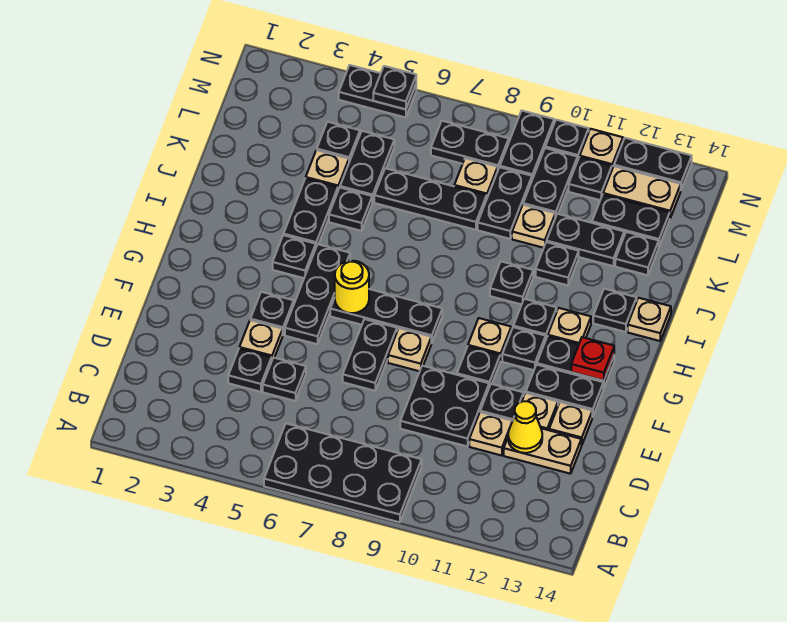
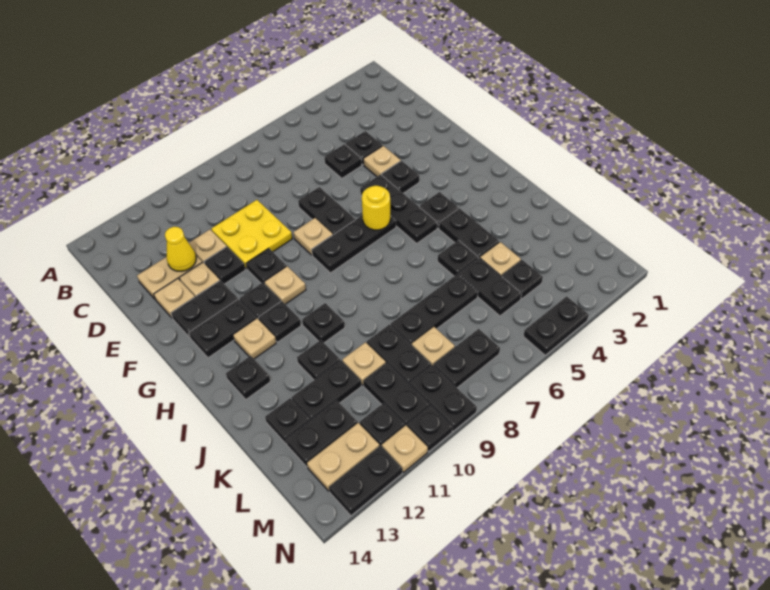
black plate A6:B9 level 1 -> none
black plate D9:E10 level 1 -> yellow plate D9:E10 level 1
red plate G13 level 2 -> none
tan plate I14 level 1 -> none
black plate N5 level 2 -> none

